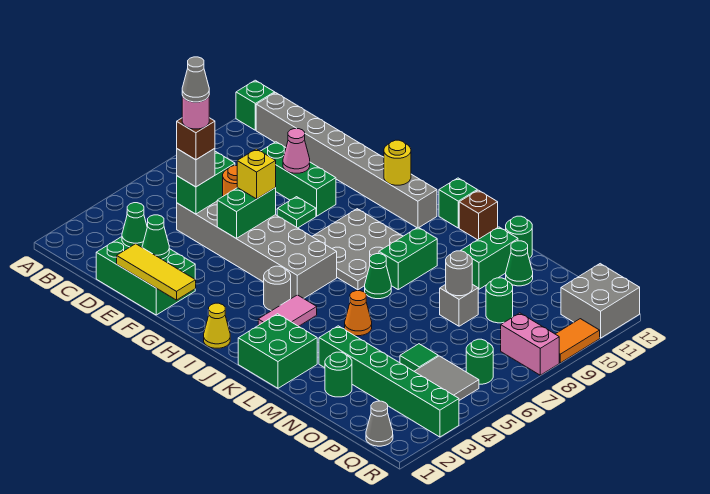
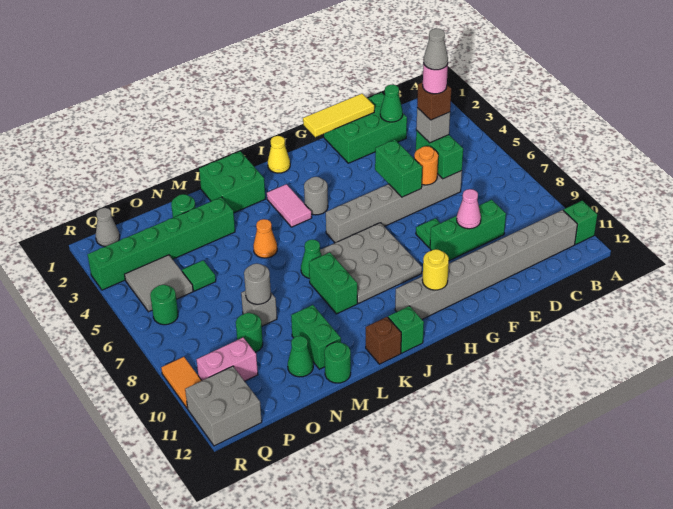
grey brick D5:I6 level 1 -> grey brick D6:I6 level 1
green cone E2 level 2 -> none
yellow brick F6 level 3 -> none
pink brick Q8:R8 level 1 -> pink brick P10:Q10 level 1

